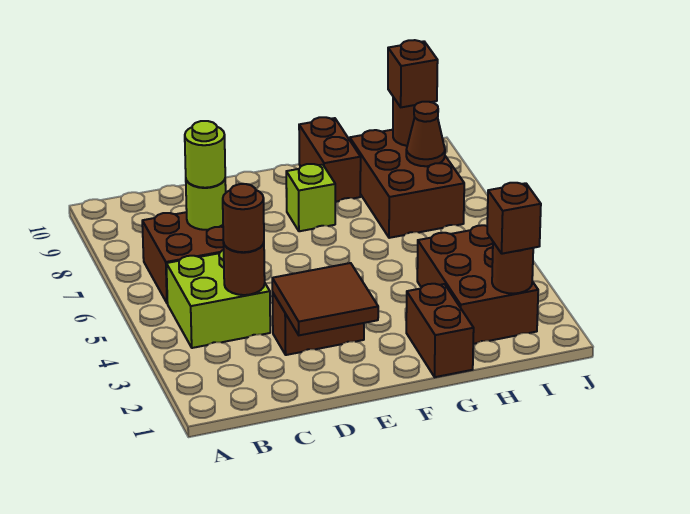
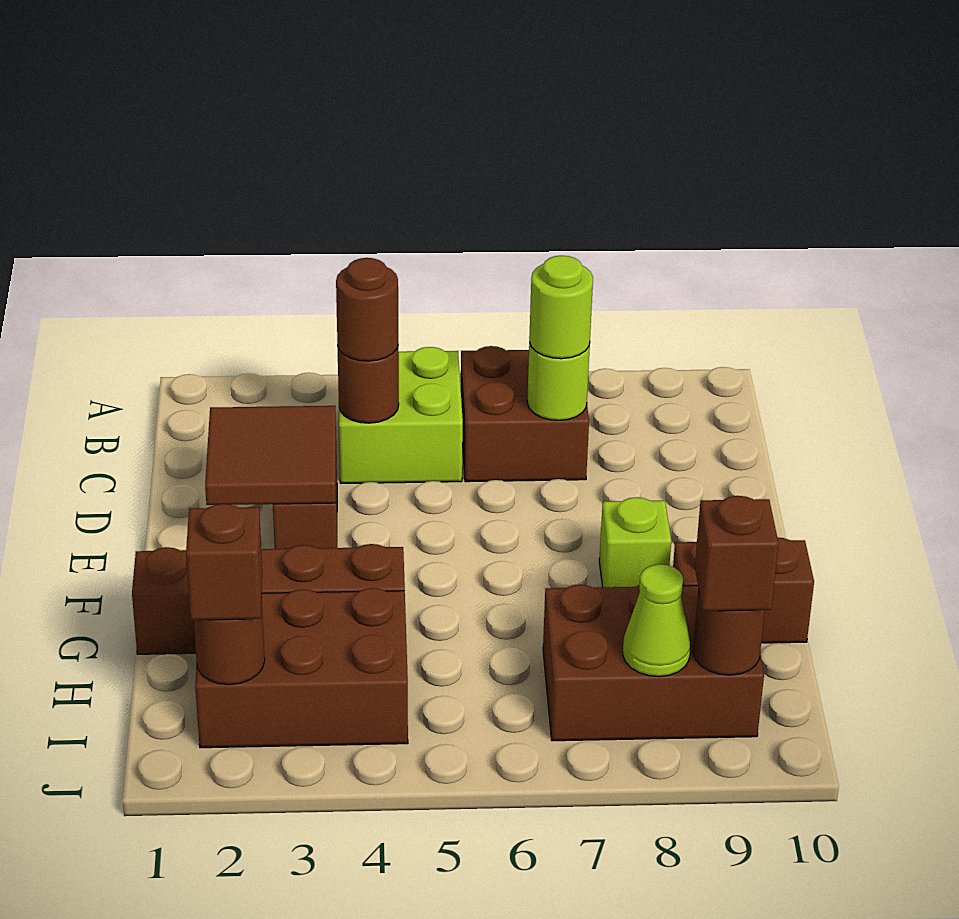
brown brick G1:G2 level 1 -> brown brick G1:G4 level 1
brown cone I8 level 2 -> lime cone I8 level 2

